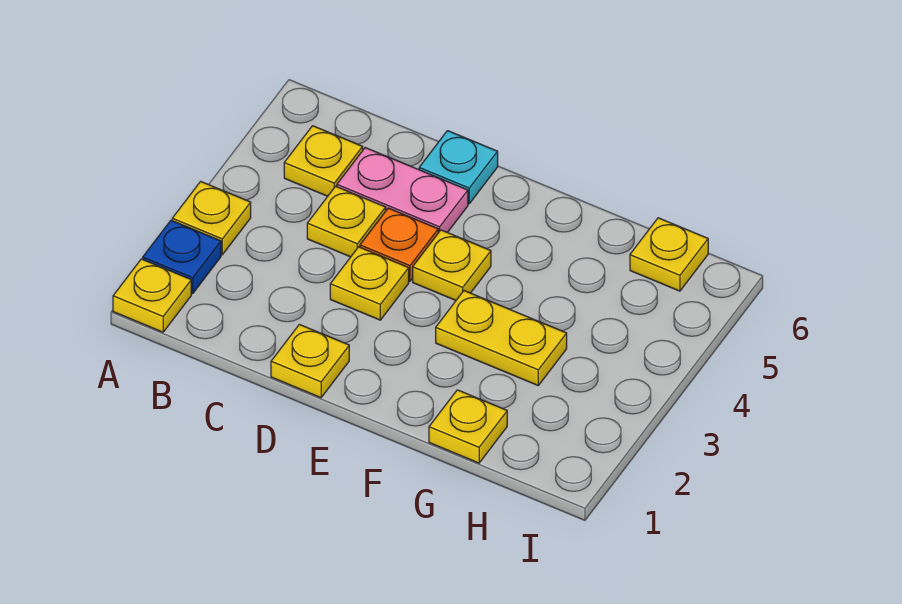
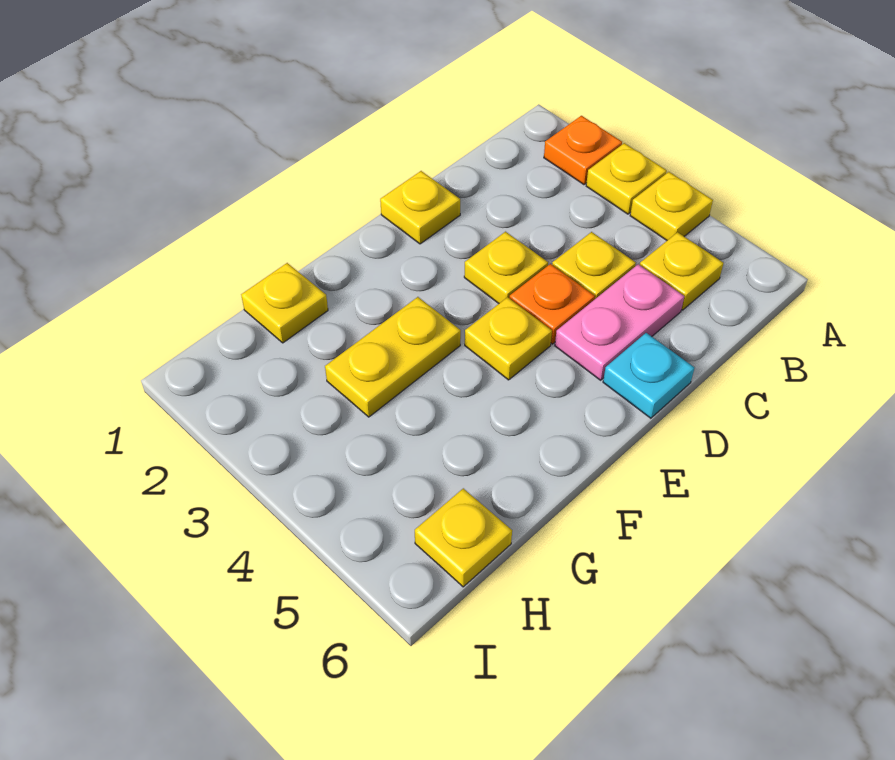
yellow plate A1 level 1 -> yellow plate A4 level 1
blue plate A2 level 1 -> orange plate A2 level 1

